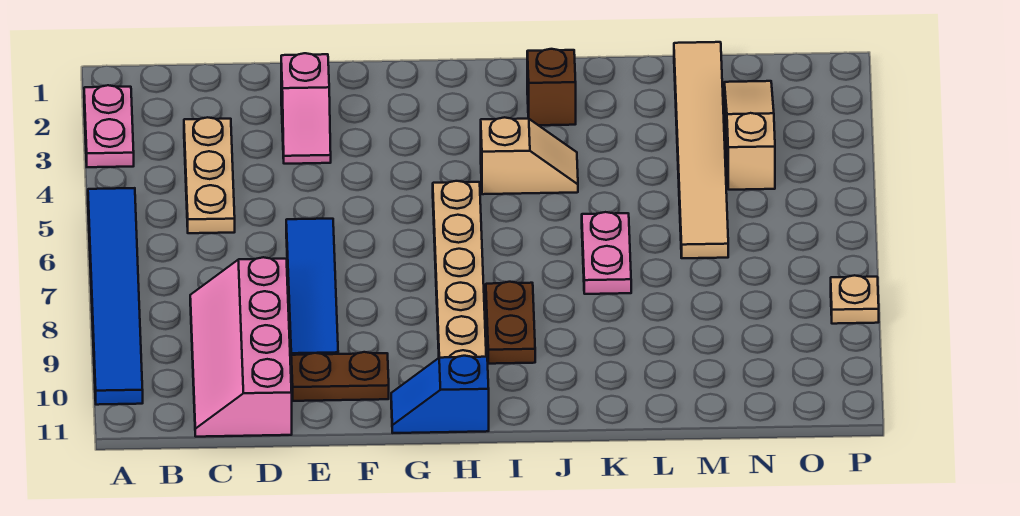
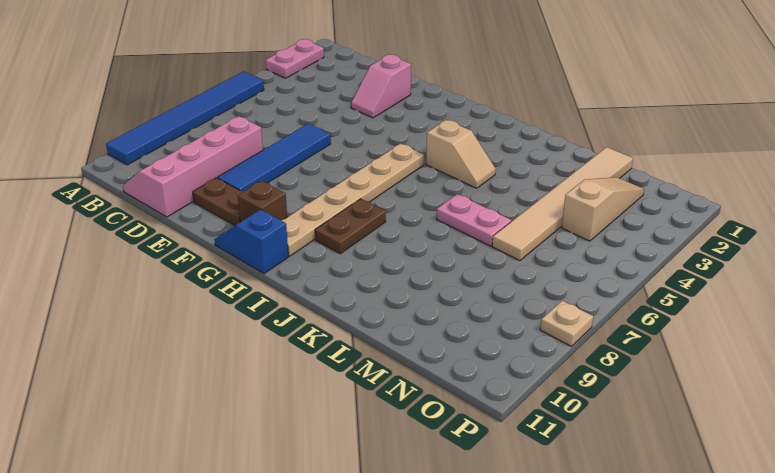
tan plate C3:C5 level 1 -> none
brown brick J2 level 1 -> brown brick G10 level 1
pink plate K6:K7 level 1 -> pink plate K6:L6 level 1

